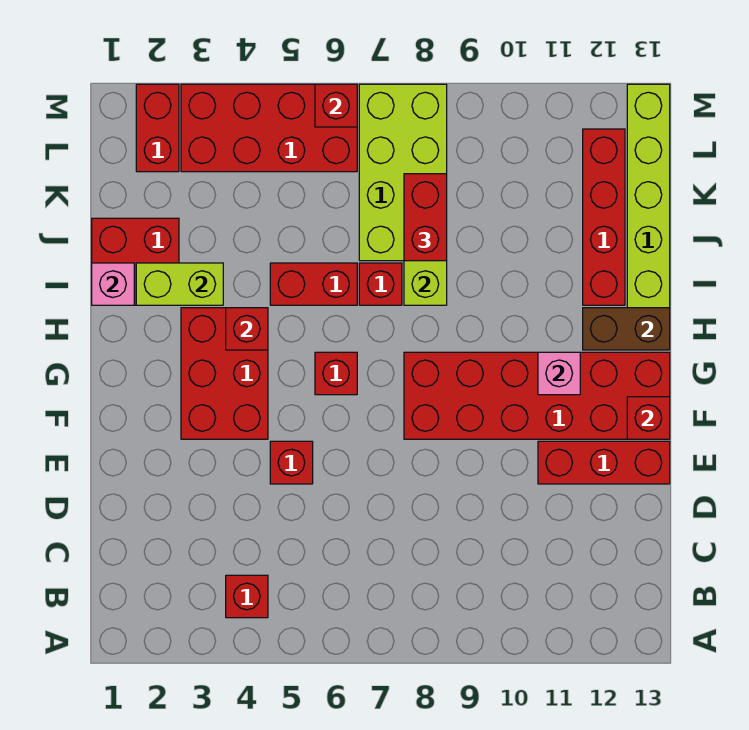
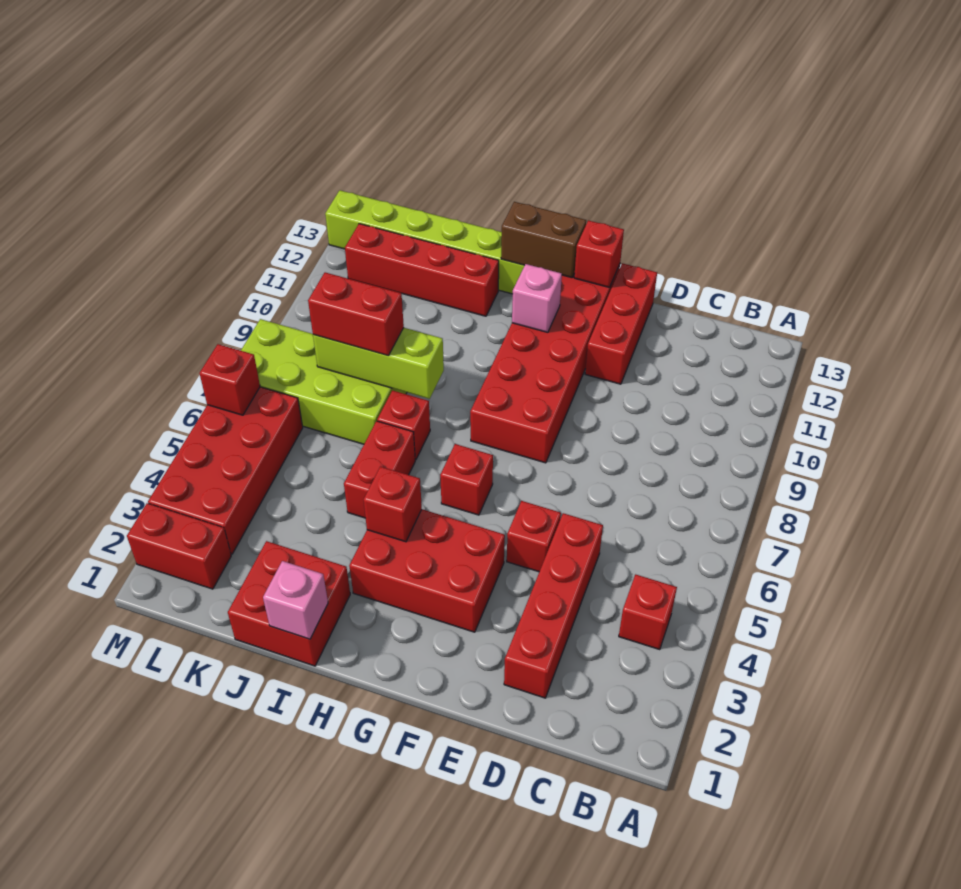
none -> red brick D2:D5 level 1
brown brick H12:H13 level 2 -> brown brick G13:H13 level 2
lime brick I2:I3 level 2 -> none

